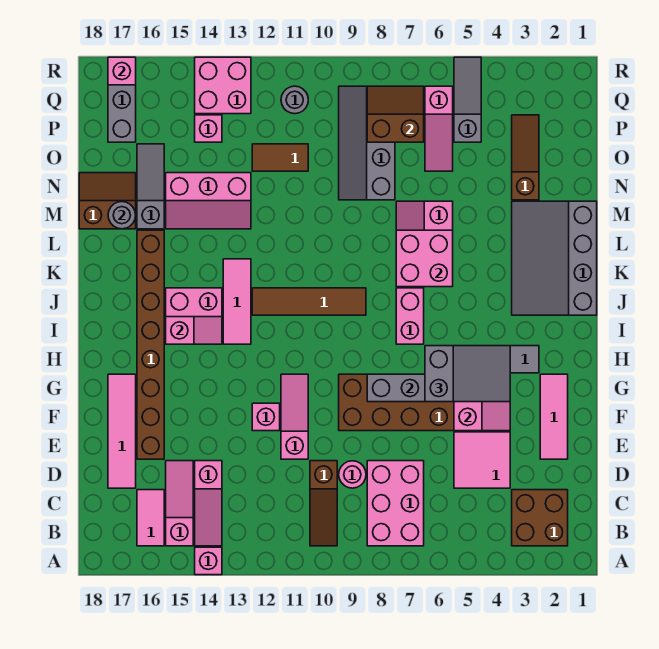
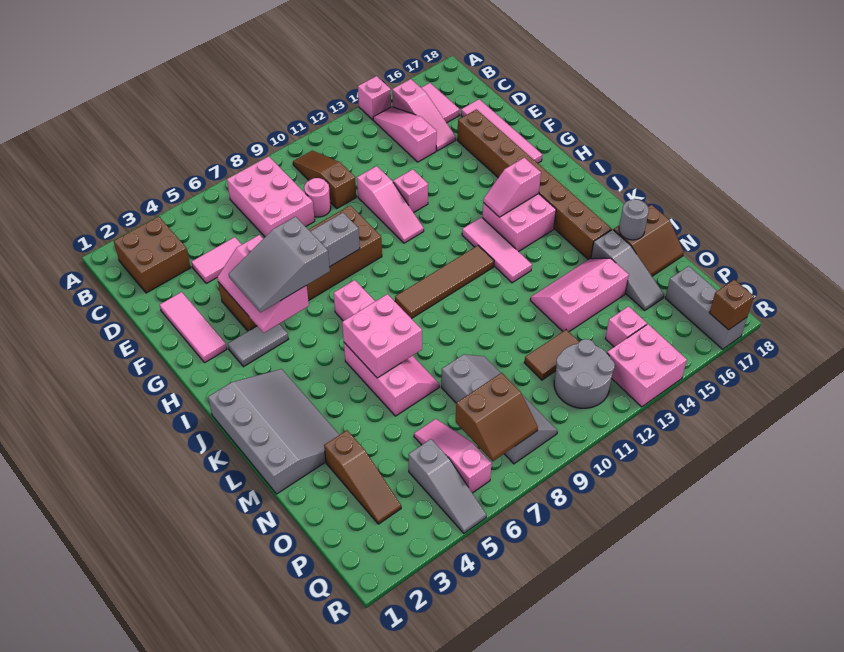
pink tile D4:E5 level 1 -> pink tile D4:D5 level 1
grey round brick Q11 level 1 -> grey round brick P11:Q12 level 1
pink brick R17 level 2 -> brown brick R17 level 2

